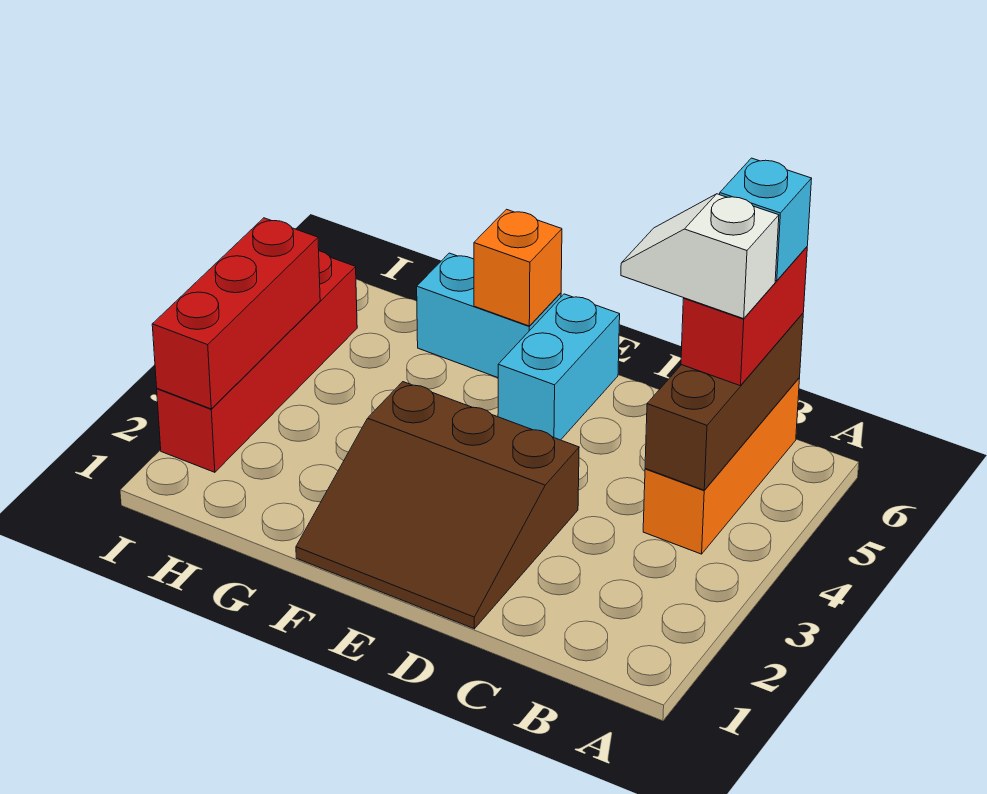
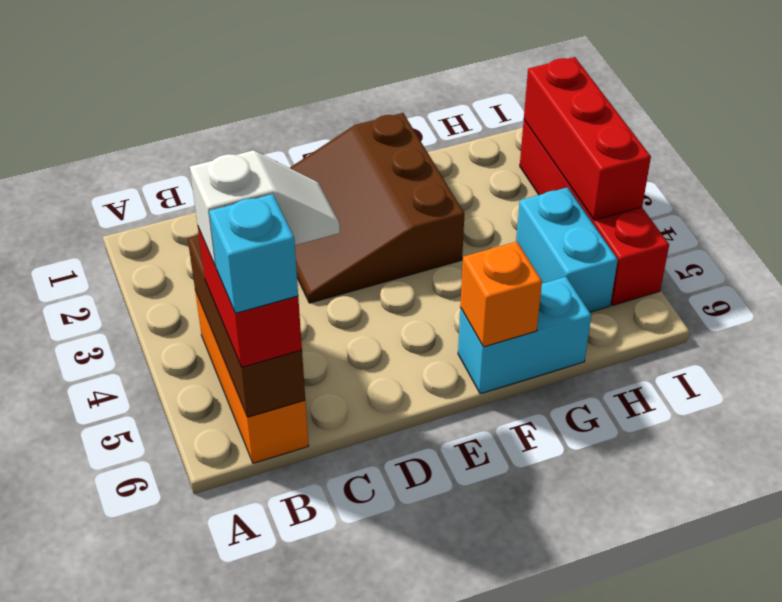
brown slope D1:F3 level 1 top 3 -> brown slope D1:F3 level 1 top F
cyan brick E5:E6 level 1 -> cyan brick H4:H5 level 1

